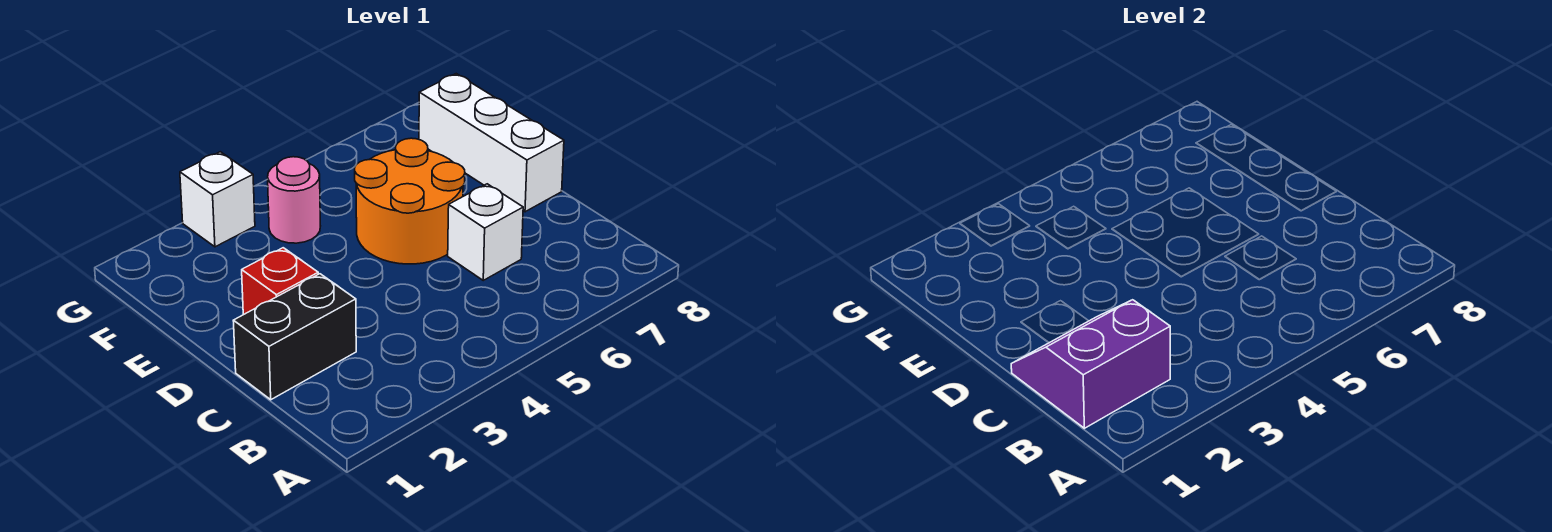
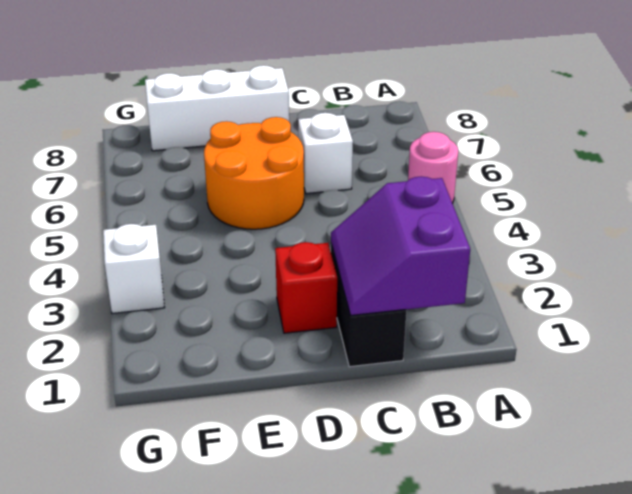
pink round brick F4 level 1 -> pink round brick A5 level 1

